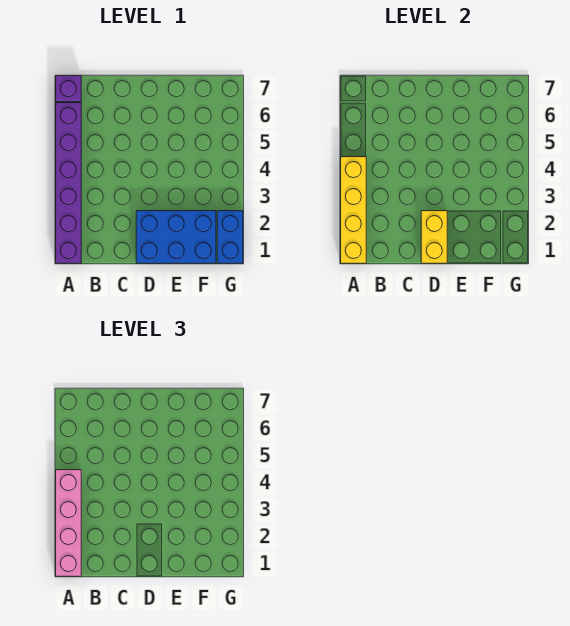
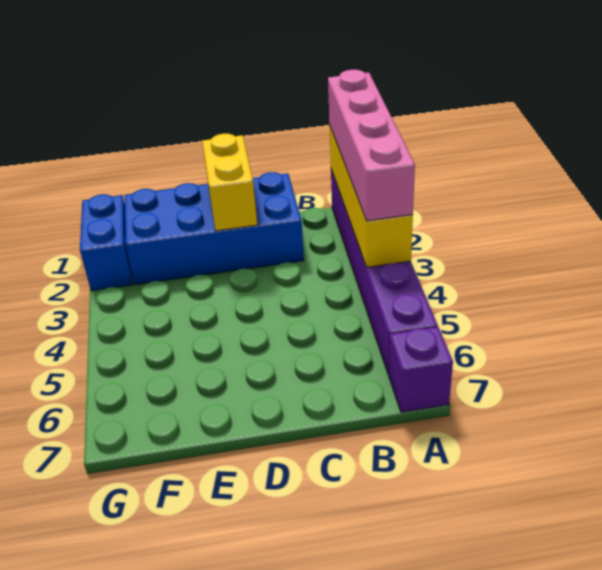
blue brick D1:F2 level 1 -> blue brick C1:F2 level 1

